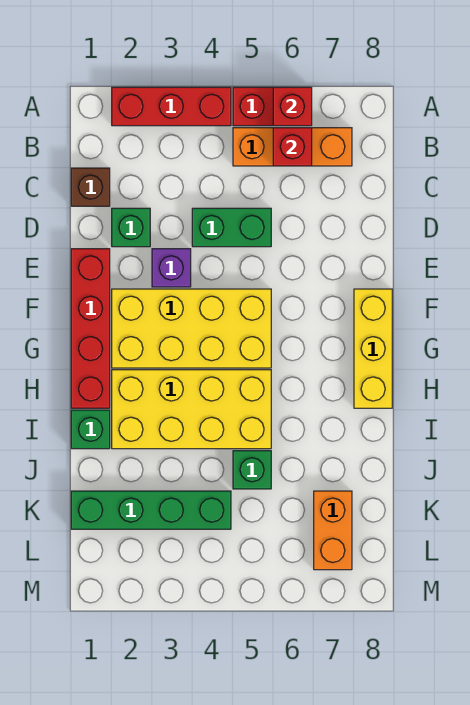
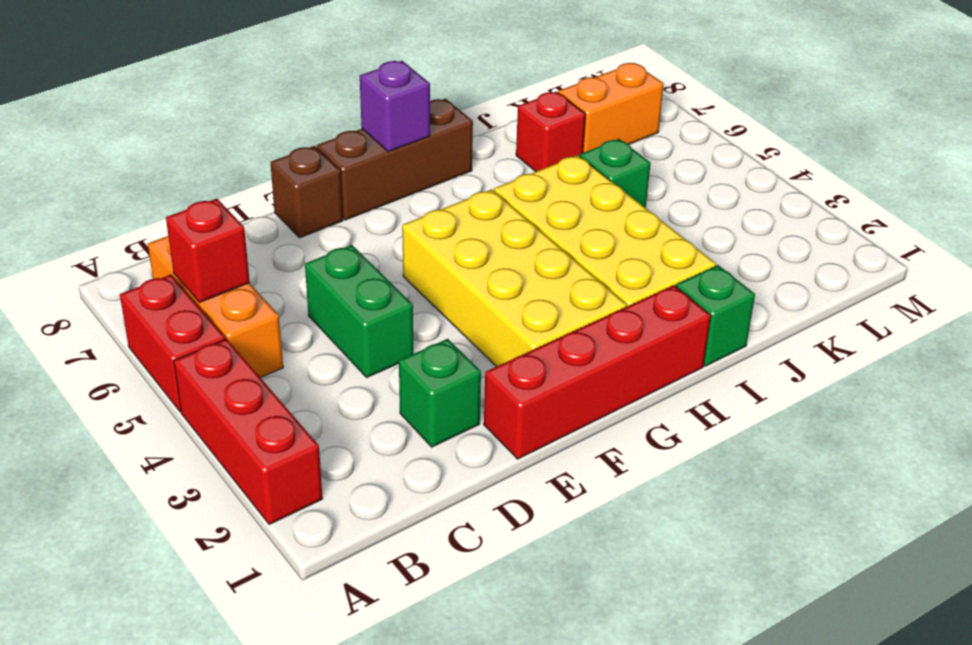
red brick A6 level 2 -> red brick J7 level 1
brown brick C1 level 1 -> brown brick E8 level 1
purple brick E3 level 1 -> purple brick G8 level 2
yellow brick F8:H8 level 1 -> brown brick F8:H8 level 1
green brick K1:K4 level 1 -> none

